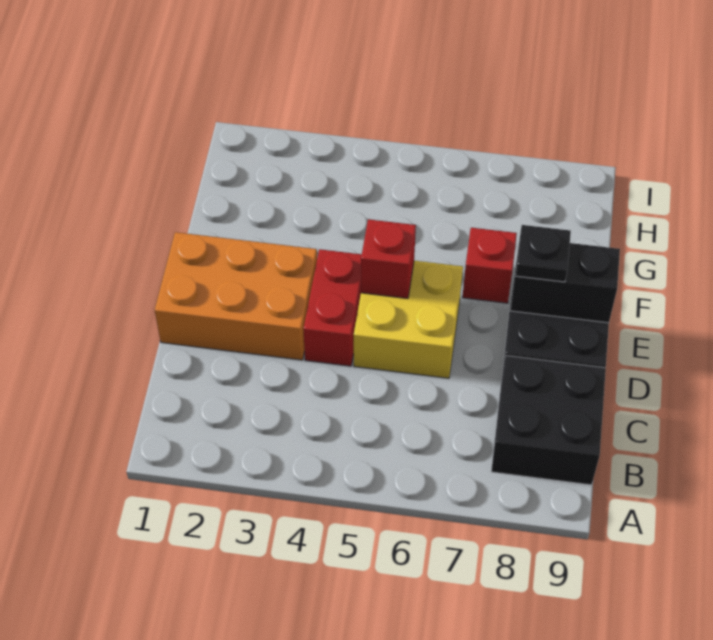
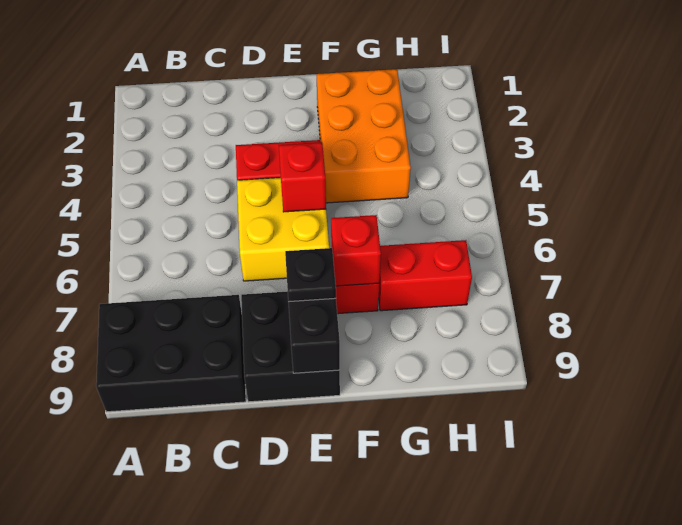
black brick B8:C9 level 1 -> black brick A8:C9 level 1
orange brick D1:E3 level 1 -> orange brick F2:G4 level 1
none -> red brick F7 level 2
none -> red brick G7:H7 level 1

